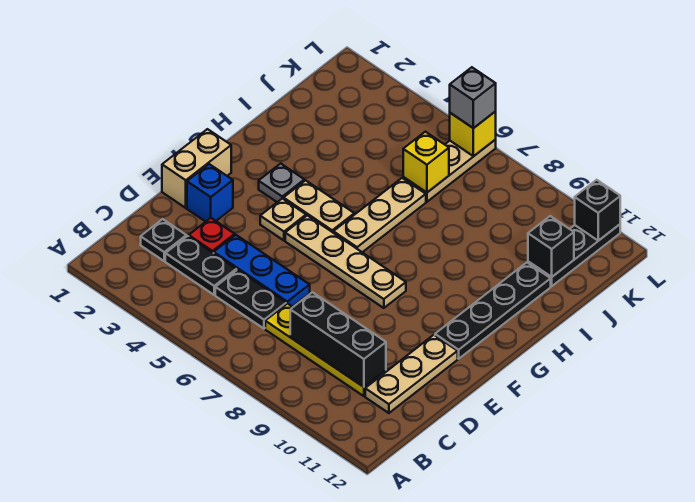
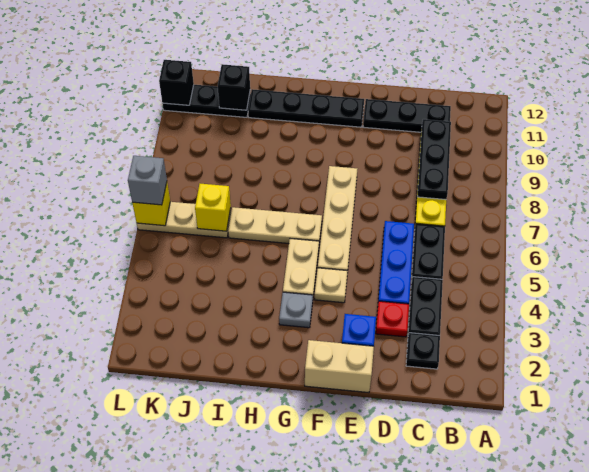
black brick C8:C10 level 2 -> black plate C8:C10 level 2
tan plate C11:E11 level 1 -> black plate C11:E11 level 1

